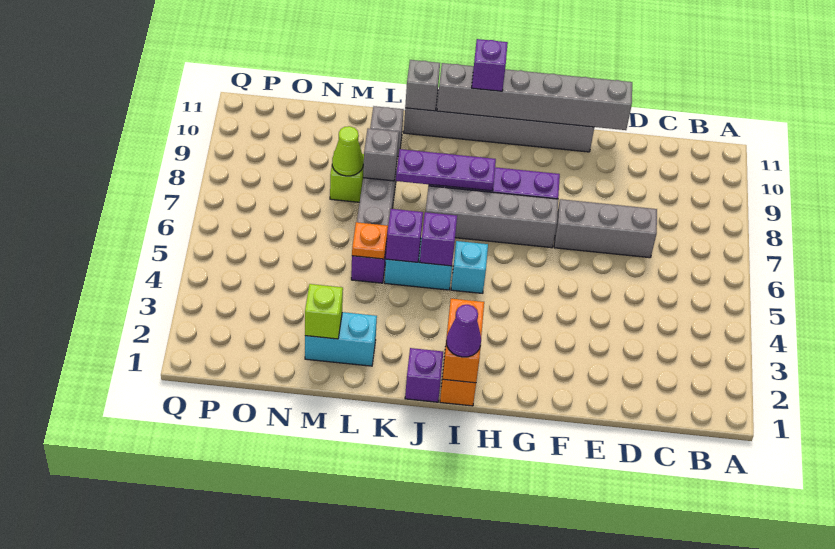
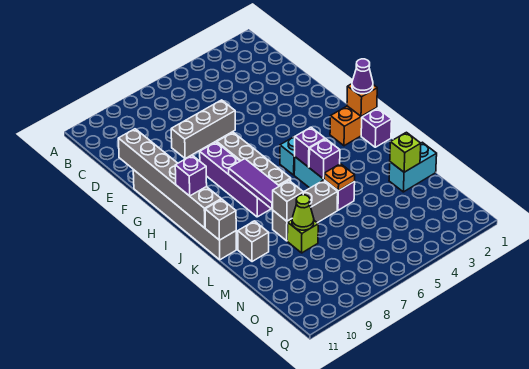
grey brick D7:F7 level 1 -> grey brick E6:E8 level 1
orange brick I1:I2 level 2 -> orange brick I1 level 2
purple plate I8:K8 level 2 -> purple tile I8:K8 level 2
cyan brick L2:M2 level 1 -> cyan brick M1:M2 level 1

